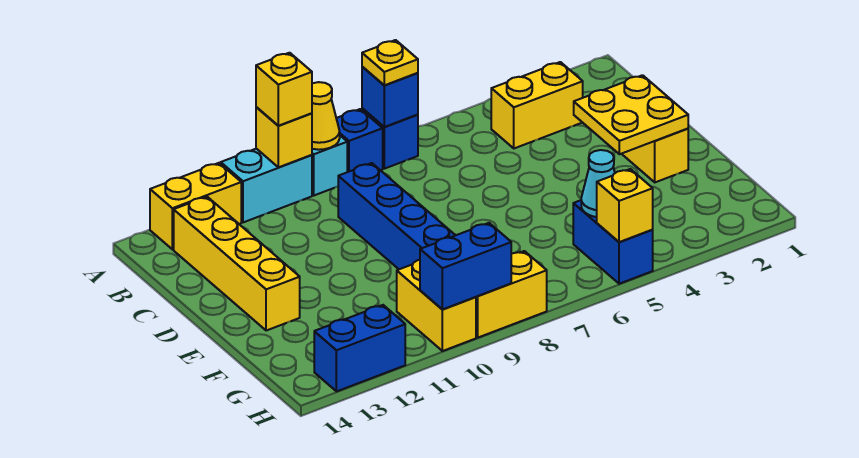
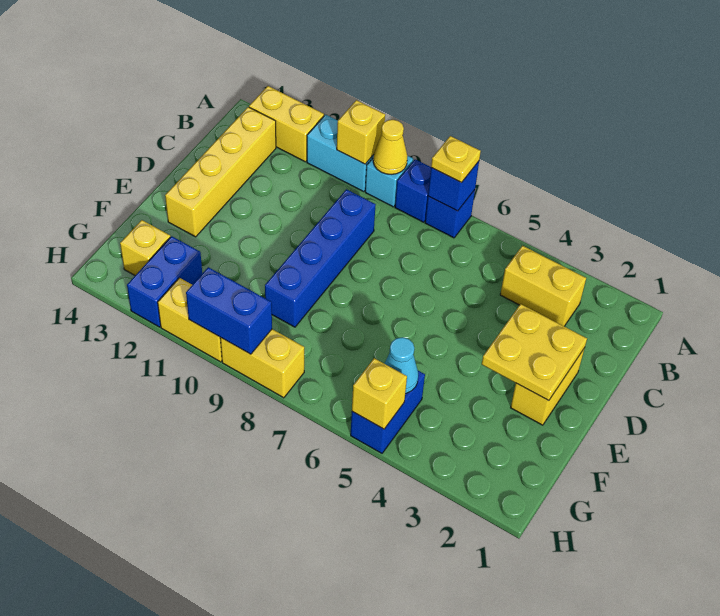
yellow brick A10 level 3 -> yellow brick G13 level 1
yellow brick G10:H10 level 1 -> yellow brick H10:H11 level 1
blue brick H12:H13 level 1 -> blue brick G12:H12 level 1

